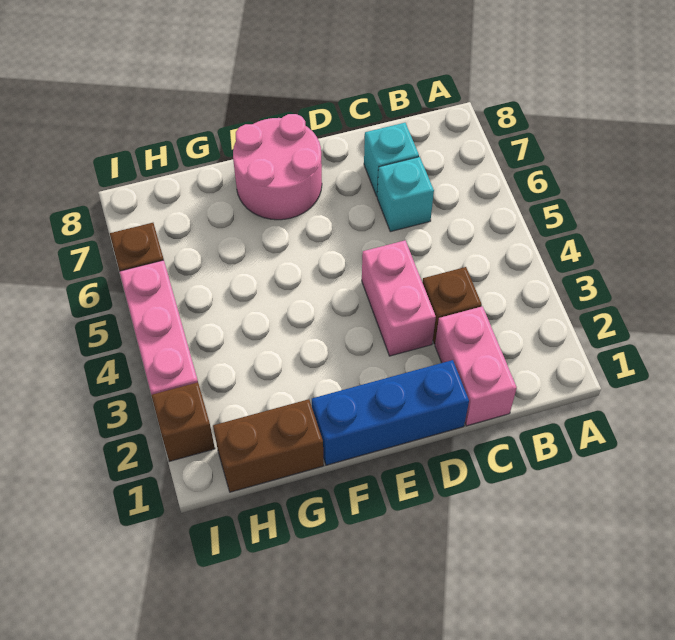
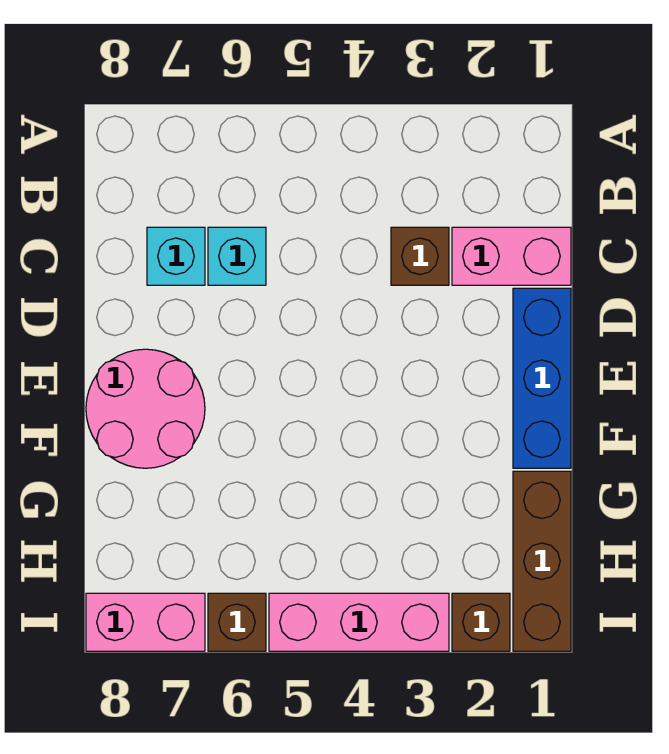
pink brick D3:D4 level 1 -> pink brick I7:I8 level 1
brown brick G1:H1 level 1 -> brown brick G1:I1 level 1

